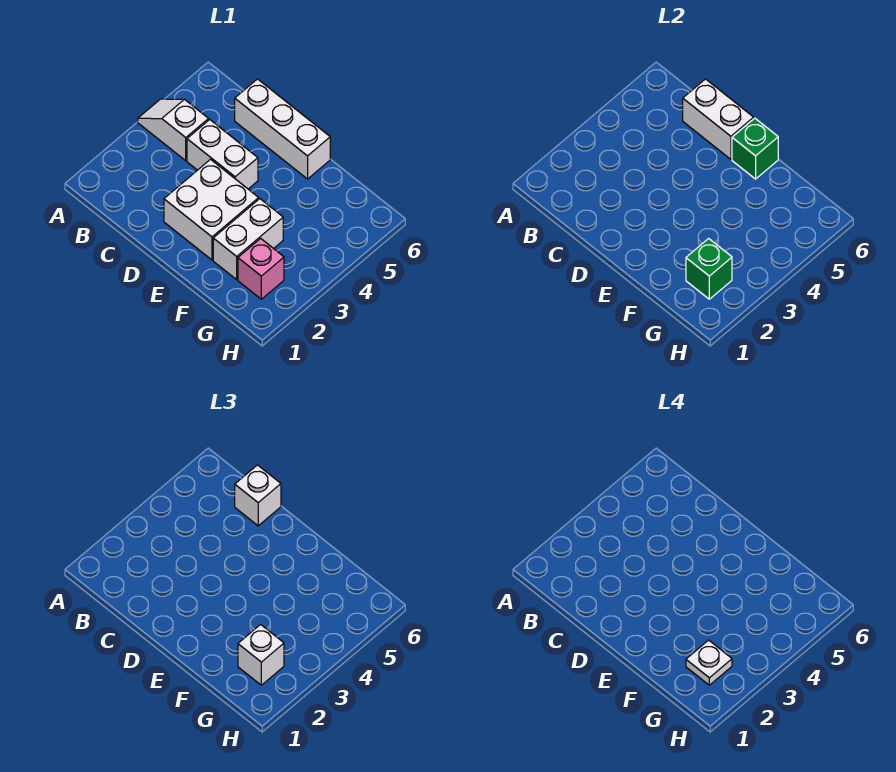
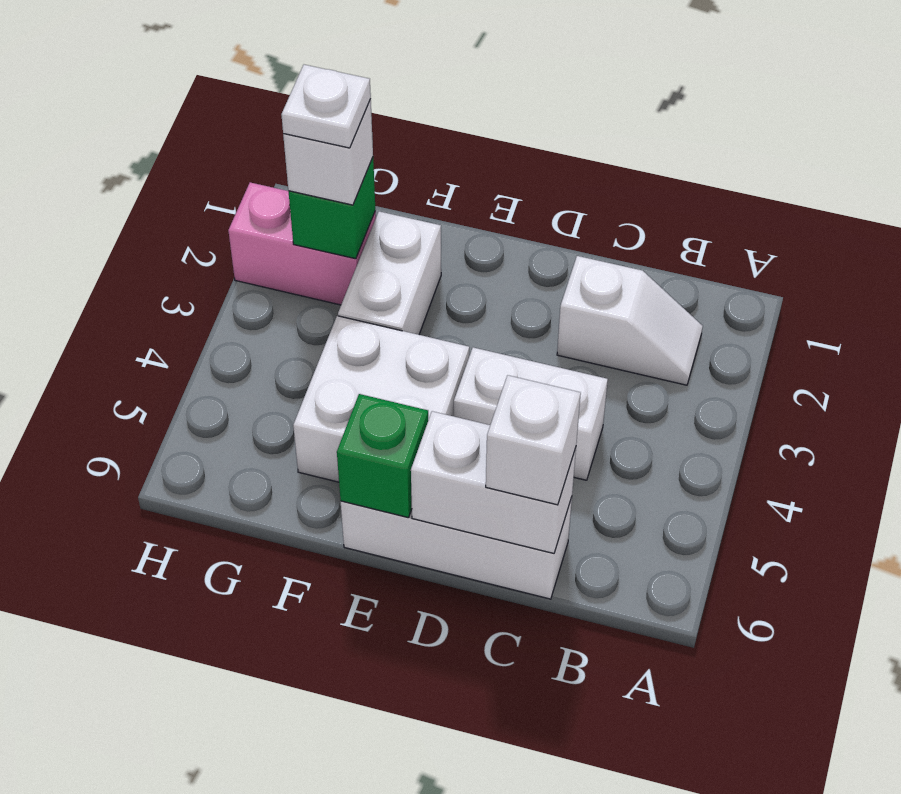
white slope A4:B4 level 1 top B -> white slope B2:C2 level 1 top C
white brick D2:E3 level 1 -> white brick E4:F5 level 1
pink brick G2 level 1 -> pink brick G2:H2 level 1

